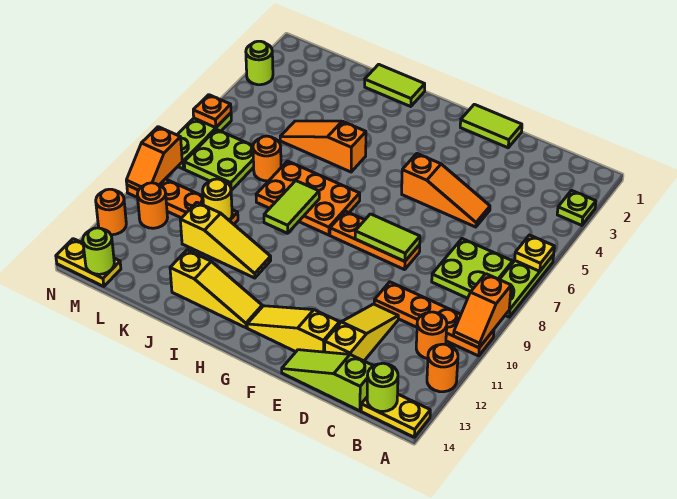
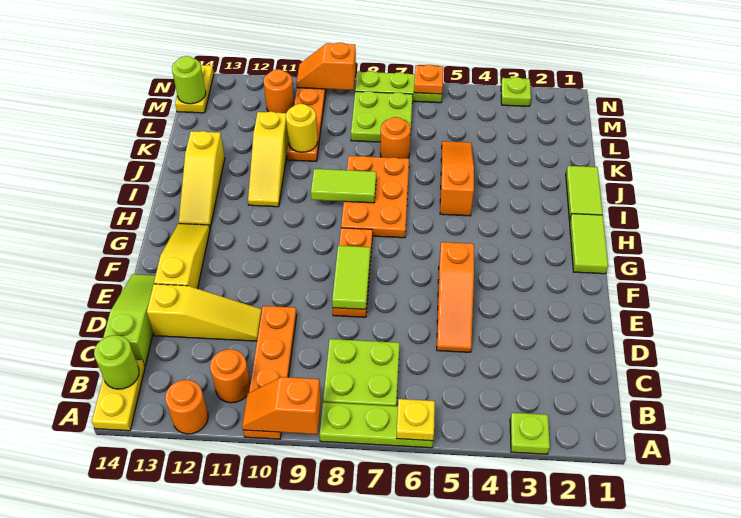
lime tile E1:F1 level 1 -> lime tile G1:H1 level 1
lime round brick N3 level 1 -> lime plate N3 level 1
orange round brick N12 level 1 -> none

